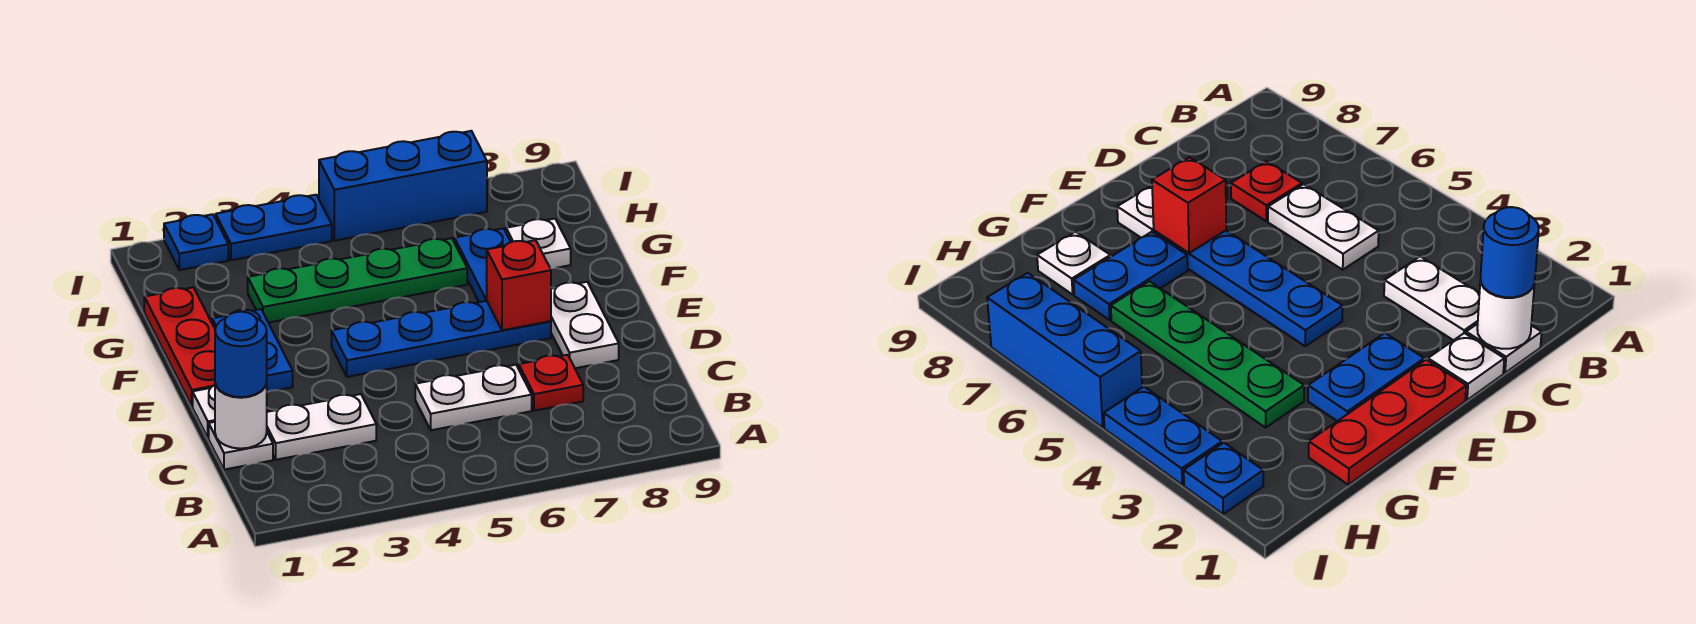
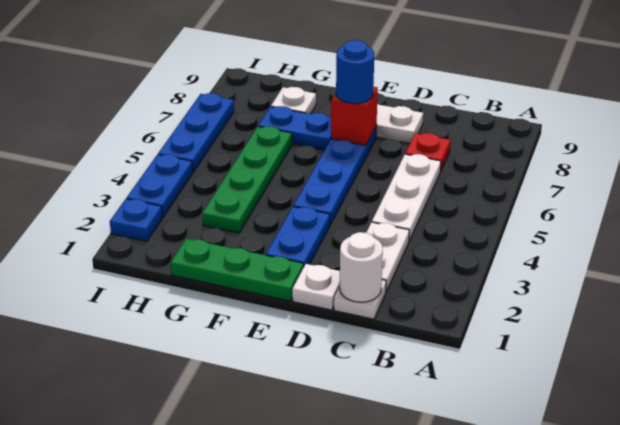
blue round brick C1 level 3 -> blue round brick E7 level 3
white plate C5:C6 level 1 -> white plate C4:C6 level 1
red plate E1:G1 level 1 -> green plate E1:G1 level 1
blue plate E2:F2 level 1 -> blue plate E2:E3 level 1
blue brick I5:I7 level 1 -> blue plate I5:I7 level 1

